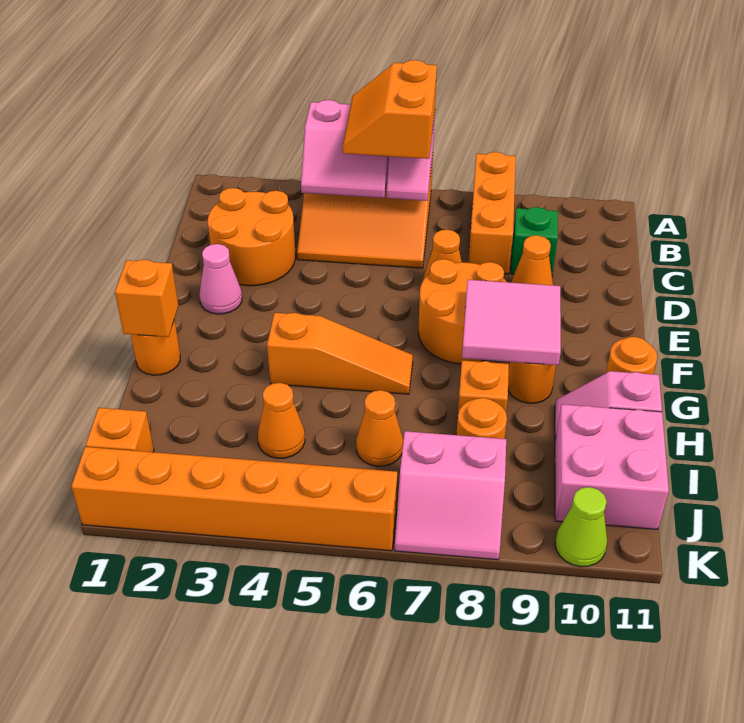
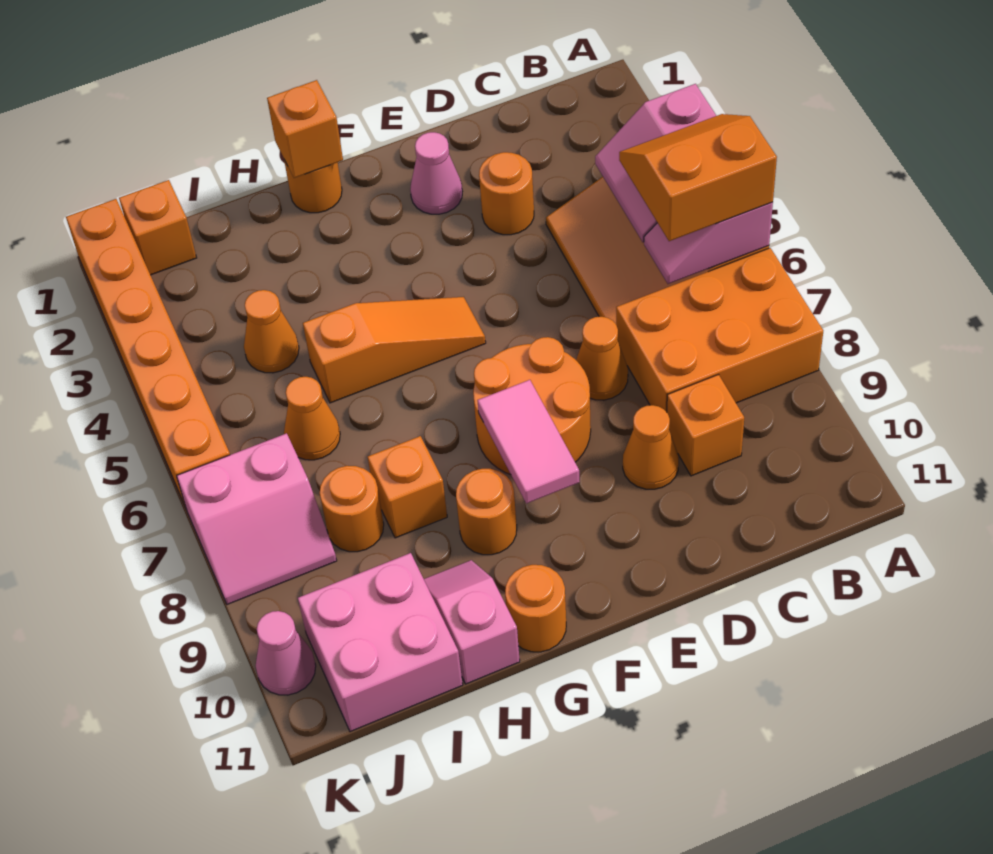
orange brick A8:C8 level 1 -> orange brick A7:C8 level 1
orange round brick C2:D3 level 1 -> orange round brick D3 level 1
green brick C9 level 1 -> orange brick C9 level 1
pink tile F8:G9 level 2 -> pink tile F8:F9 level 2
orange slope G4:G6 level 1 top 4 -> orange slope F5:H5 level 1 top H
pink slope J7:K8 level 1 top J -> pink slope J7:K8 level 1 top 7
lime cone K10 level 1 -> pink cone K10 level 1

